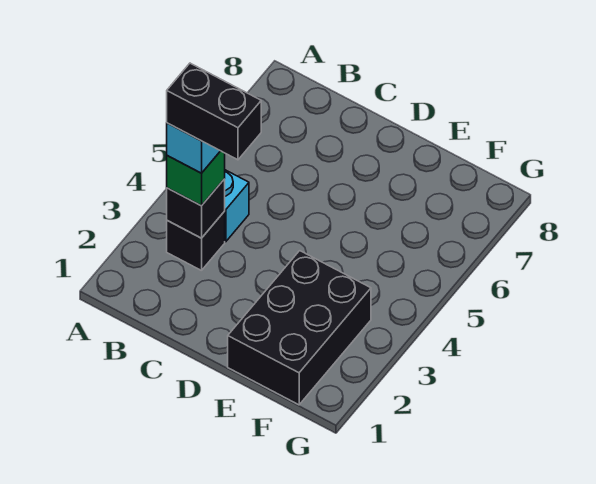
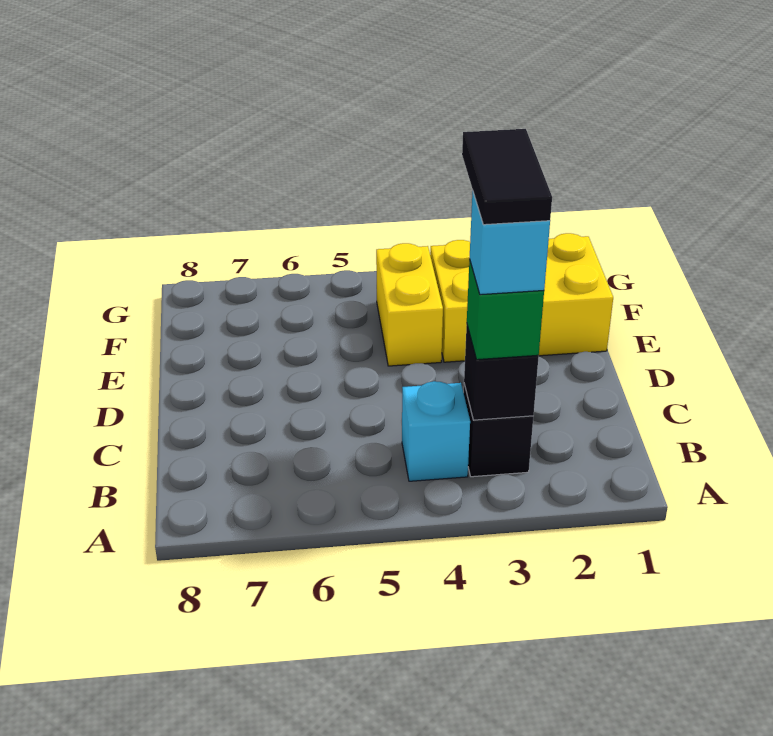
black brick B3:C3 level 5 -> black tile B3:C3 level 5
black brick E1:F3 level 1 -> yellow brick E1:F3 level 1
none -> yellow brick E4:F4 level 1

